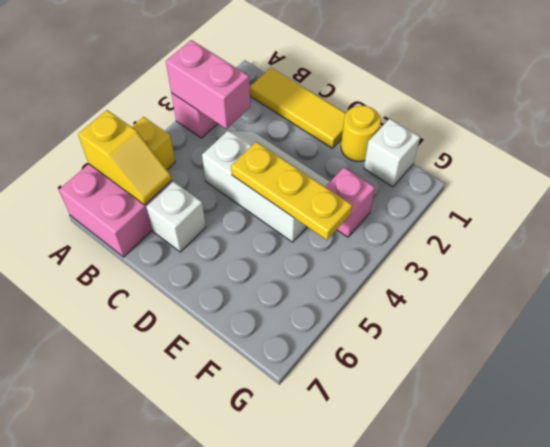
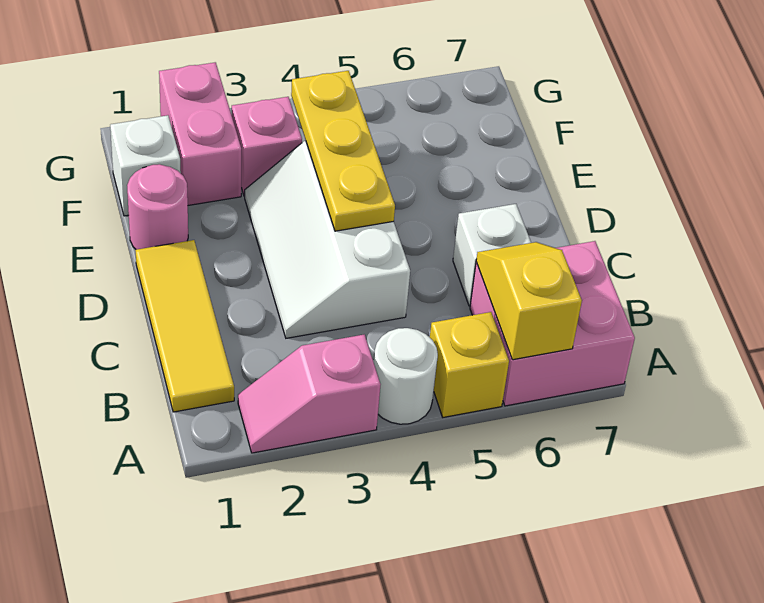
pink brick A3:B3 level 2 -> pink brick F2:G2 level 1
none -> white round brick A4 level 1
yellow round brick E1 level 1 -> pink round brick E1 level 1

